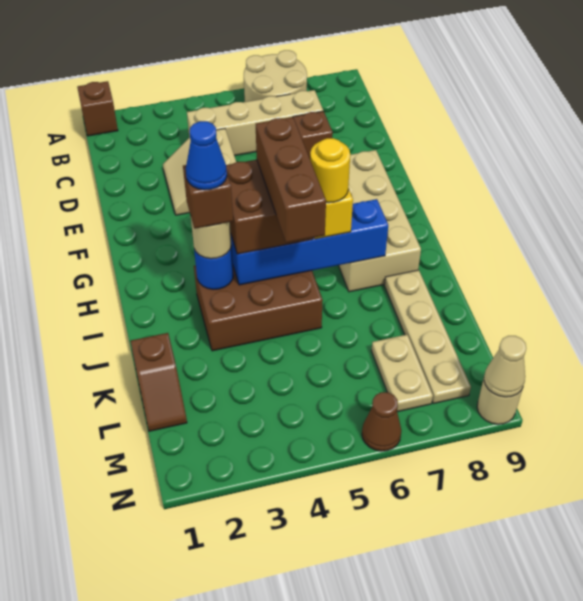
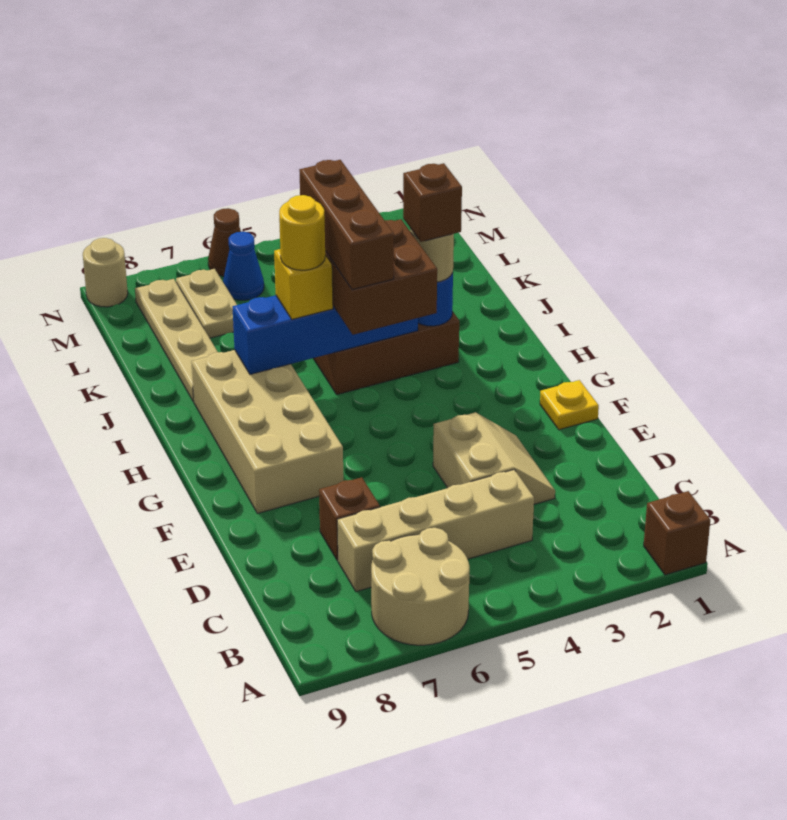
none -> yellow plate F1 level 1
blue cone I3 level 5 -> blue cone M6 level 1
brown slope K1:L1 level 1 top K -> none
tan cone N9 level 2 -> none

